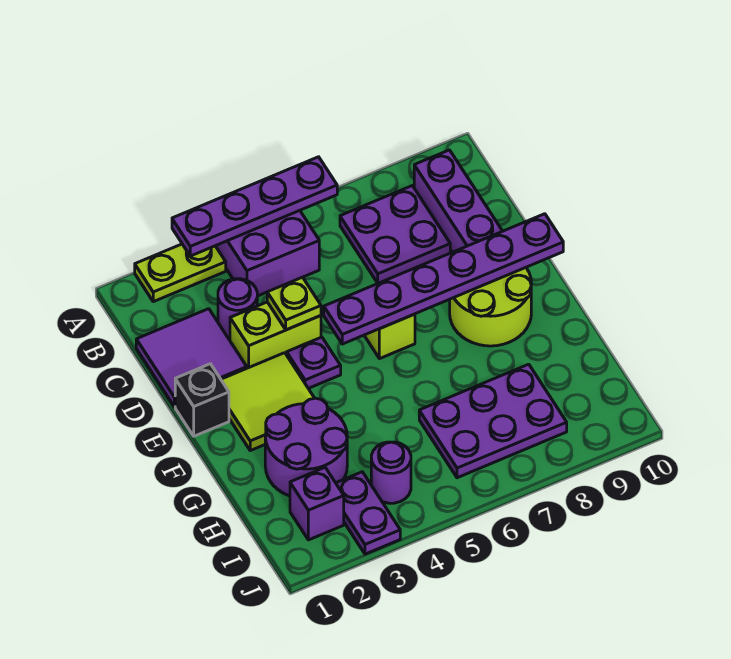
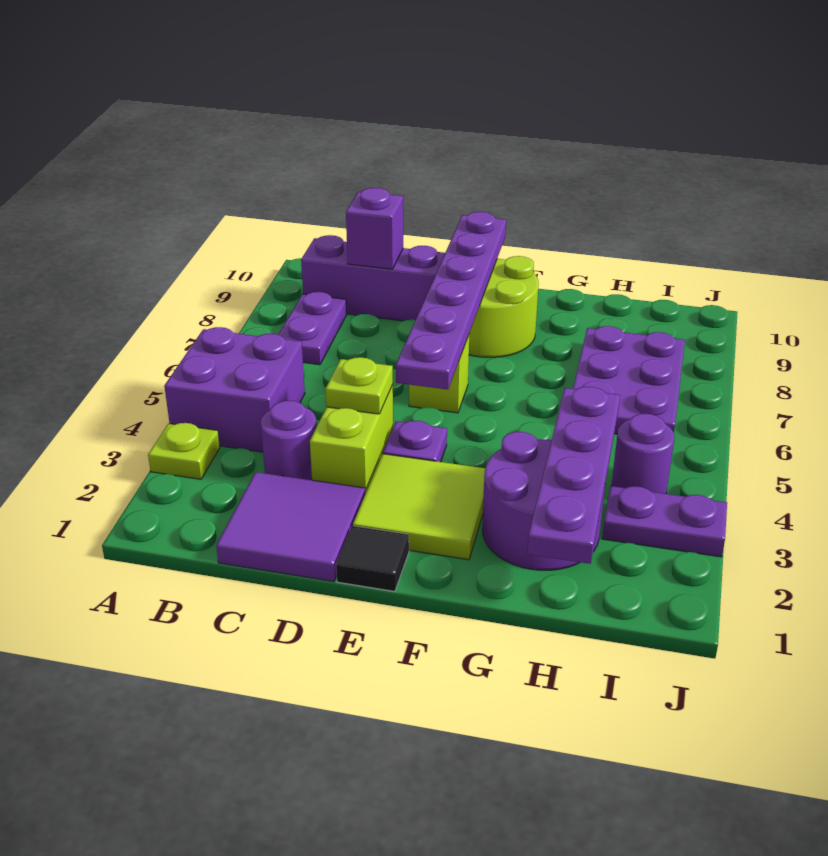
lime plate A2:A3 level 1 -> lime plate A3 level 1
purple plate A3:A6 level 2 -> purple plate H1:H4 level 2
purple plate B7:C8 level 1 -> purple plate B7:B8 level 1
black brick E1 level 1 -> black tile E1 level 1
purple brick I2 level 1 -> purple brick C9 level 2

